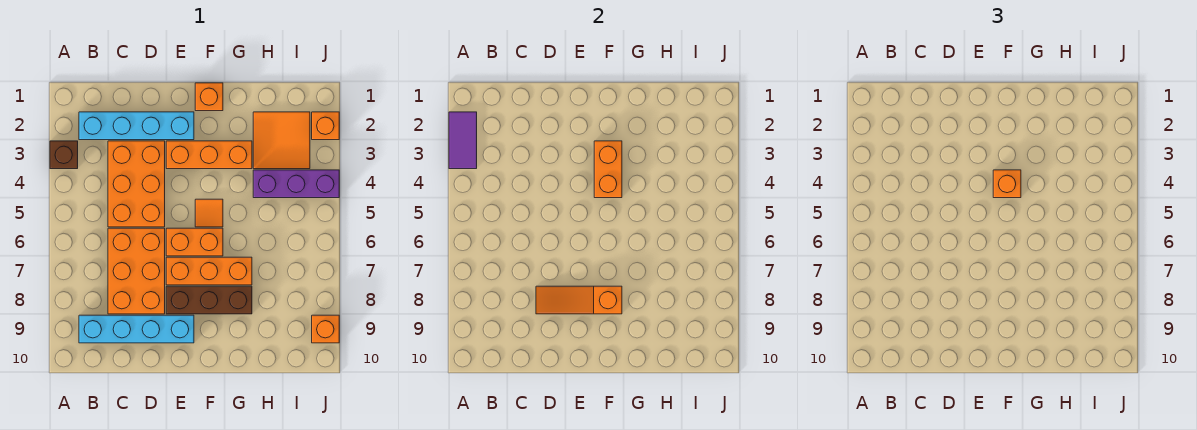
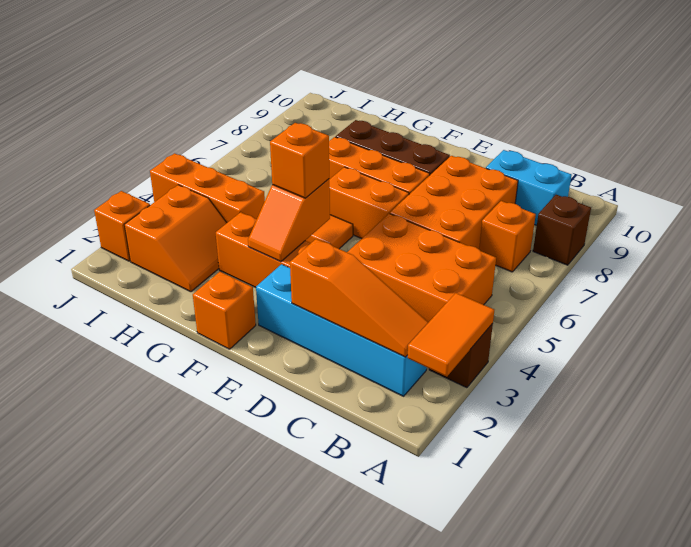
purple tile A2:A3 level 2 -> orange tile A2:A3 level 2
none -> brown brick A8 level 1
cyan brick B9:E9 level 1 -> cyan brick B9:C9 level 1
orange brick C3:D5 level 1 -> orange brick B4:D5 level 1
orange slope D8:F8 level 2 top F -> orange slope B2:D2 level 2 top D
orange brick F3:F4 level 2 -> orange slope F3:F4 level 2 top 4
orange tile H2:I3 level 1 -> orange slope H2:I3 level 1 top I
purple brick H4:J4 level 1 -> orange brick H4:J4 level 1
orange brick J9 level 1 -> orange brick B7 level 1

